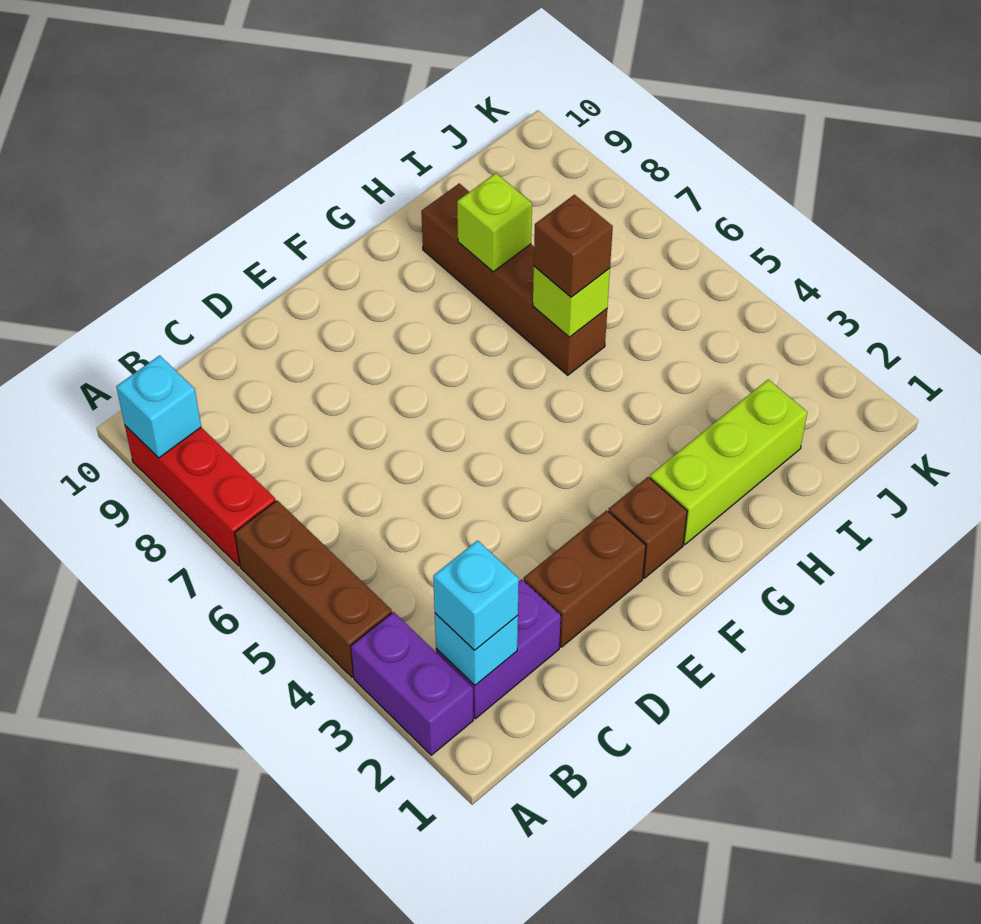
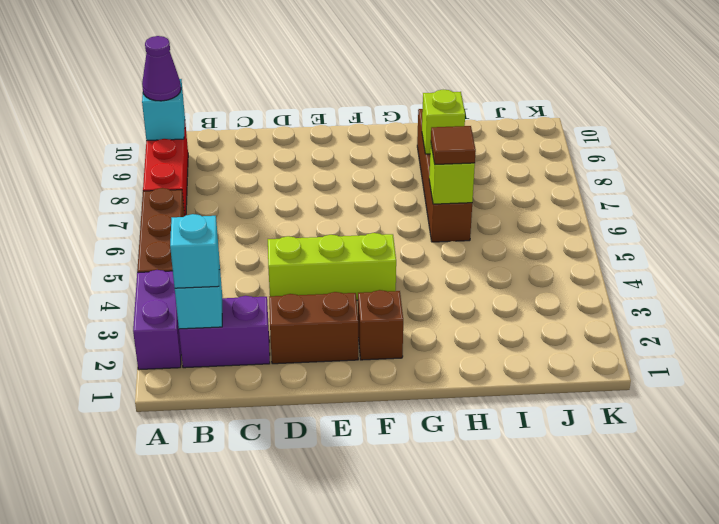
none -> purple cone A9 level 3
lime brick G2:I2 level 1 -> lime brick D4:F4 level 1
brown brick H6 level 3 -> brown tile H6 level 3

